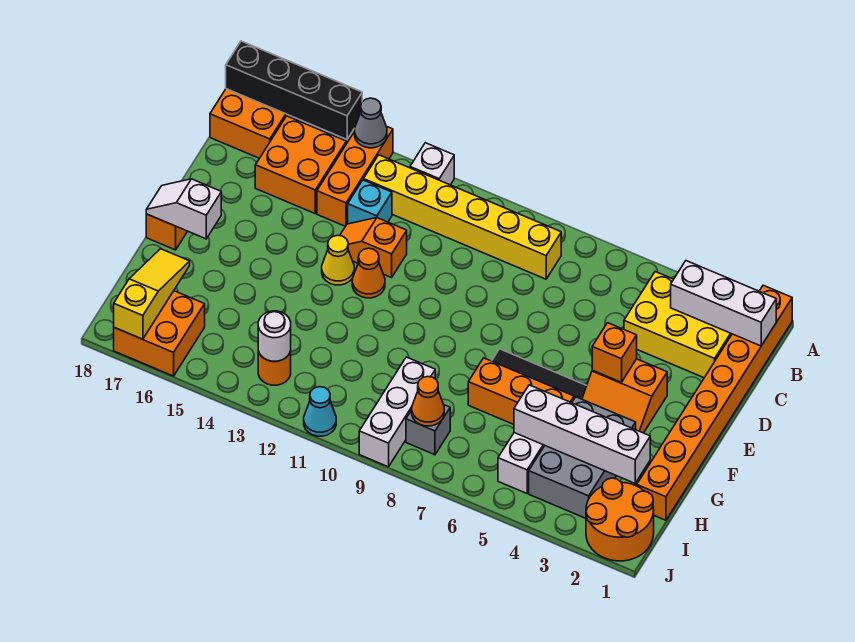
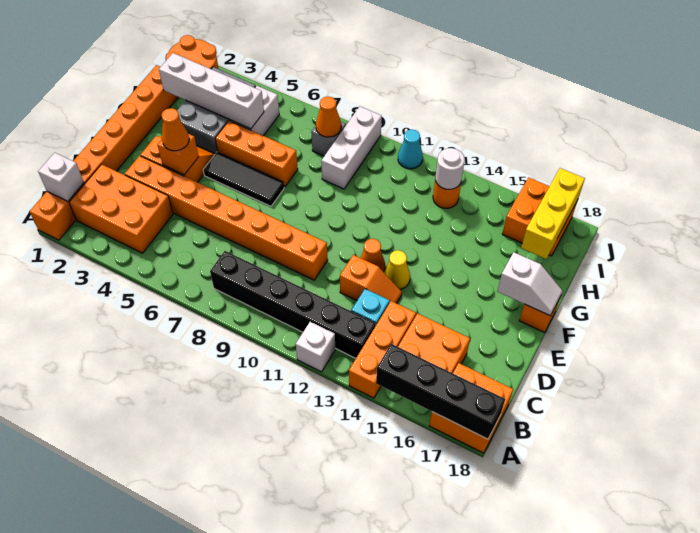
grey cone A14 level 2 -> none
white brick B1:B3 level 2 -> white brick B1 level 2
yellow brick B2:C4 level 1 -> orange brick B2:C4 level 1
yellow brick B8:B13 level 1 -> black brick B8:B13 level 1
none -> orange brick D3:D10 level 1
none -> orange cone E4 level 3
yellow slope H17:J17 level 2 top J -> yellow brick H17:J17 level 2

